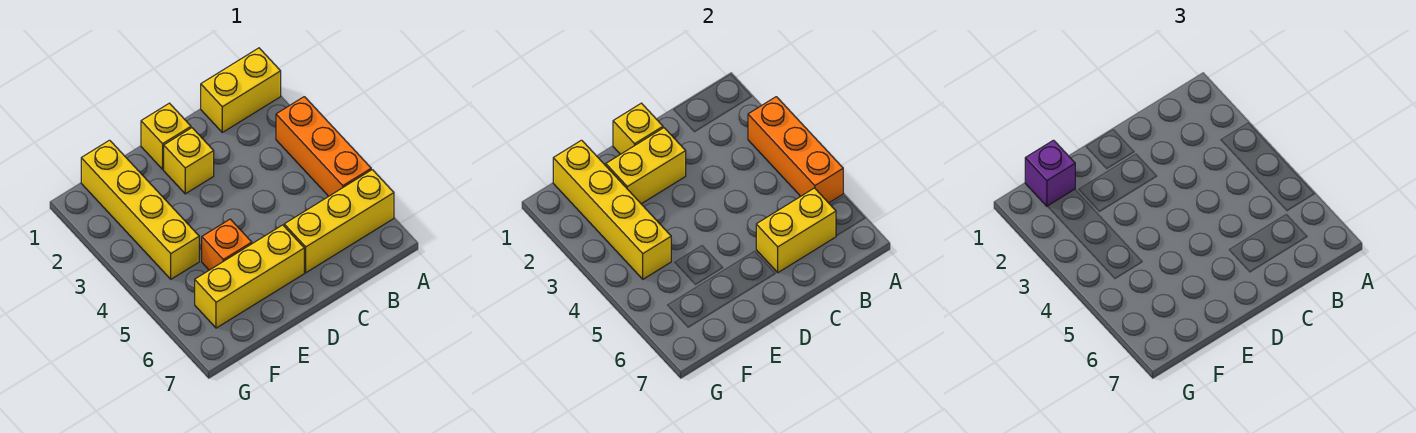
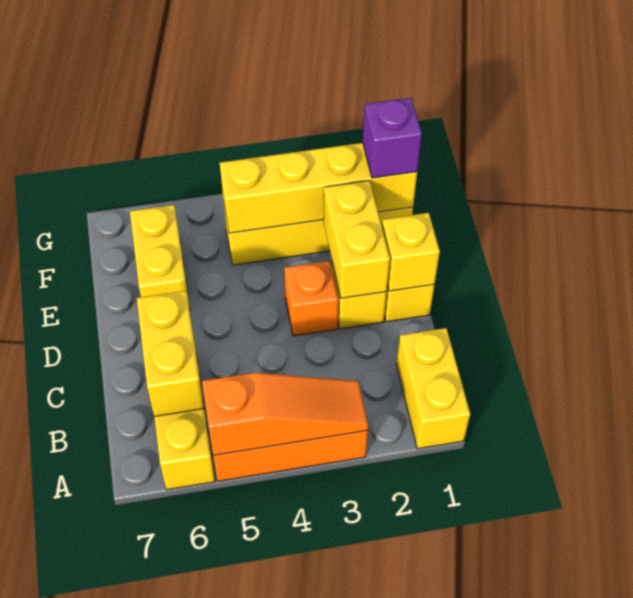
orange brick A3:A5 level 2 -> orange slope A3:A5 level 2 top 5
yellow brick D6:F6 level 1 -> yellow brick E6:F6 level 1
orange brick E5 level 1 -> orange brick D3 level 1

